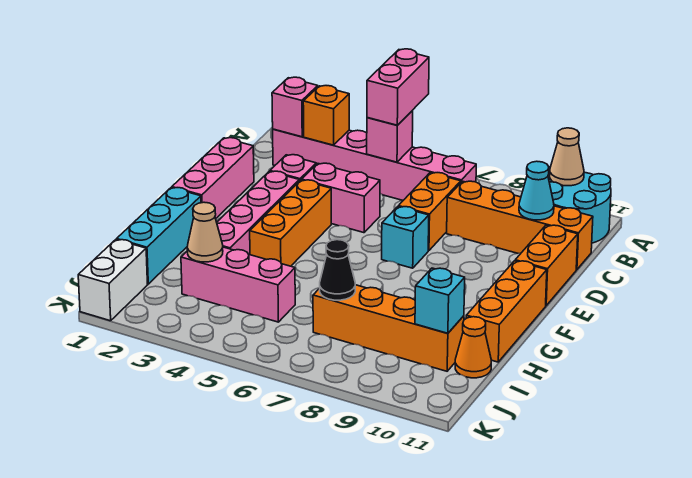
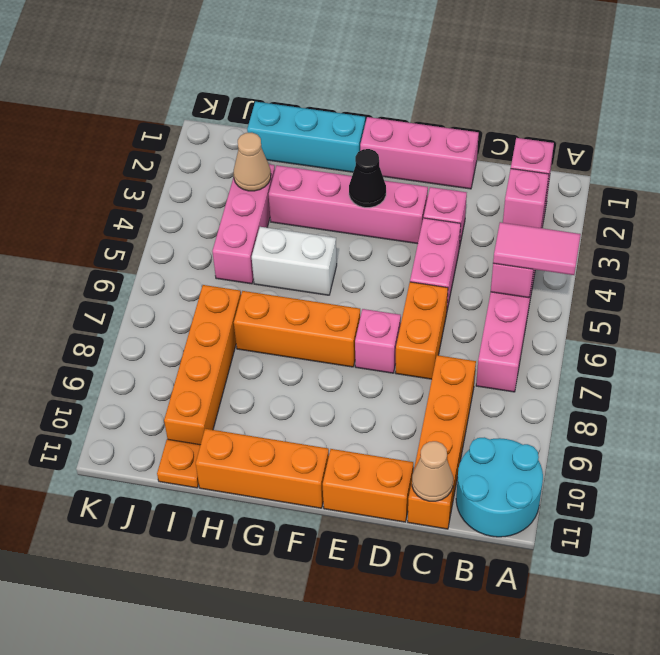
pink brick A5:B5 level 3 -> pink tile A5:B5 level 3
tan cone A10 level 2 -> tan cone C11 level 2
orange brick B3 level 2 -> pink brick B3 level 2
orange brick C7:D7 level 1 -> orange brick D6:D7 level 1
cyan cone C10 level 2 -> none
orange brick E4:G4 level 1 -> orange brick F7:H7 level 1
cyan brick E7 level 1 -> pink brick E7 level 1
black cone I7 level 2 -> black cone F3 level 2
cyan brick I10 level 2 -> none
orange cone I11 level 1 -> orange plate I11 level 1
white brick J1:K1 level 1 -> white brick G5:H5 level 1

